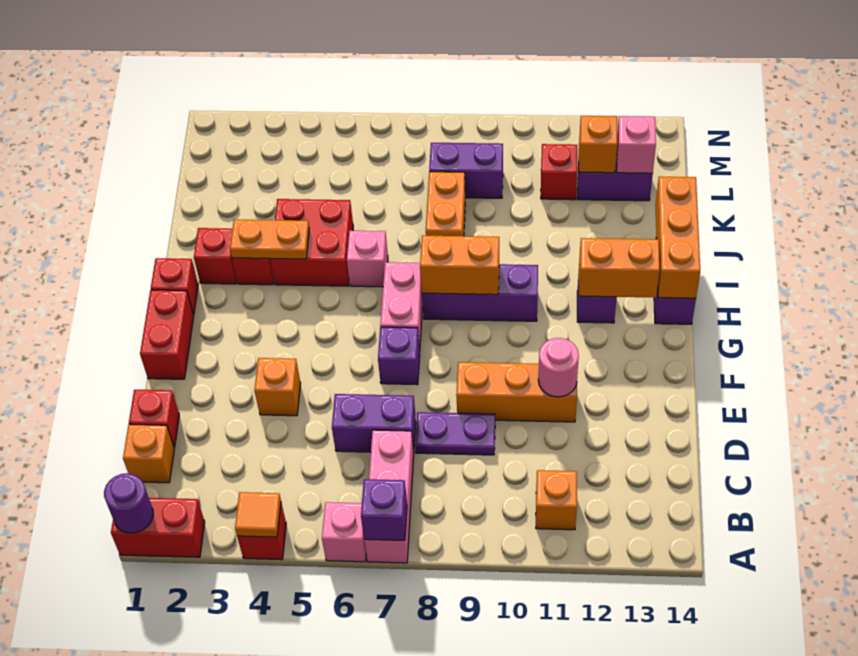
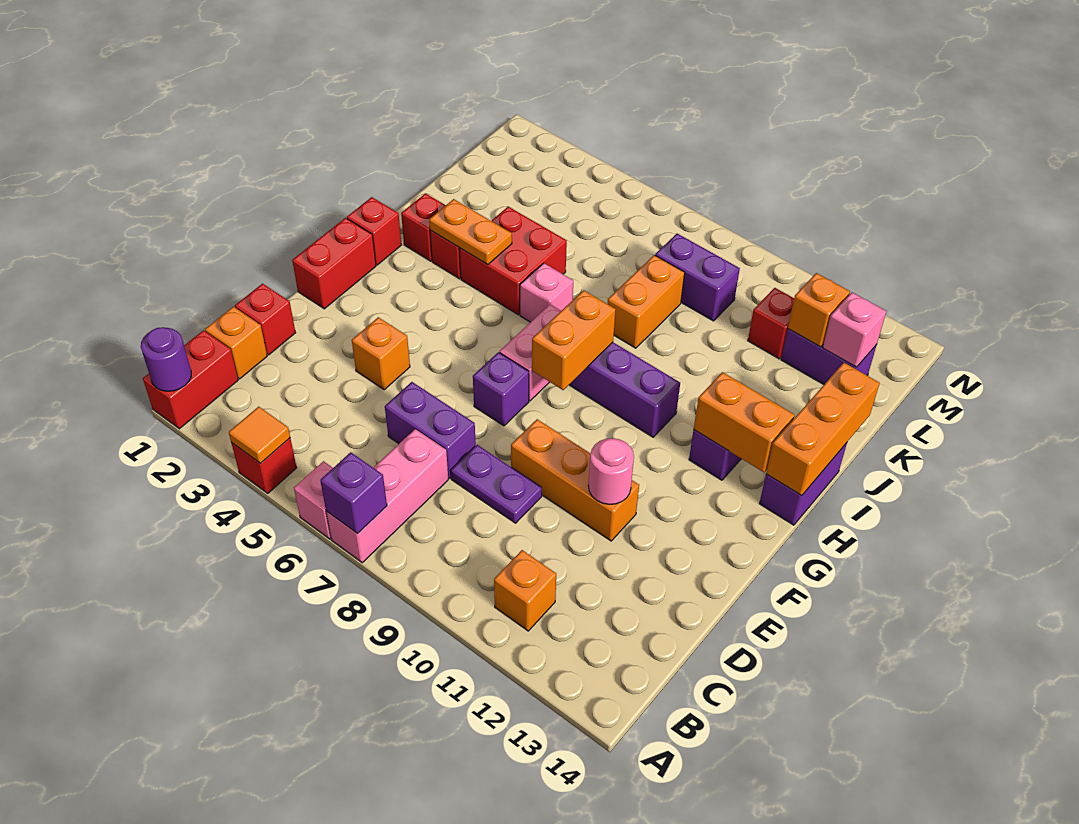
red brick A1:A2 level 1 -> red brick A1:B1 level 1
orange brick H8:H9 level 2 -> orange brick G8:H8 level 2

